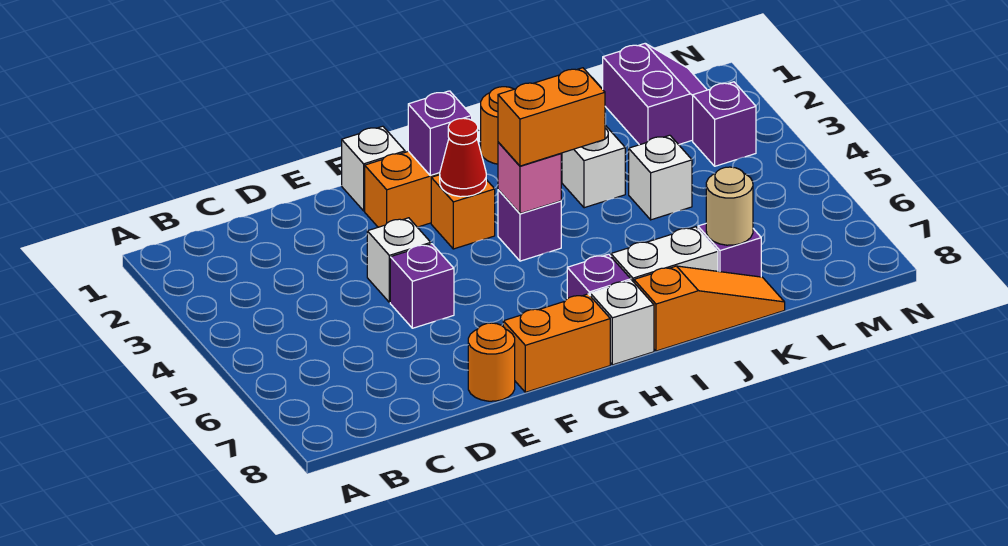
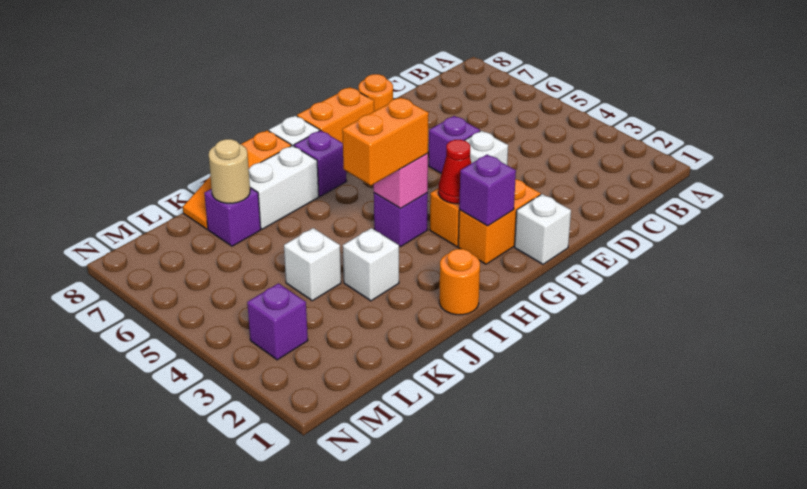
purple slope L1:M2 level 1 top L -> none

